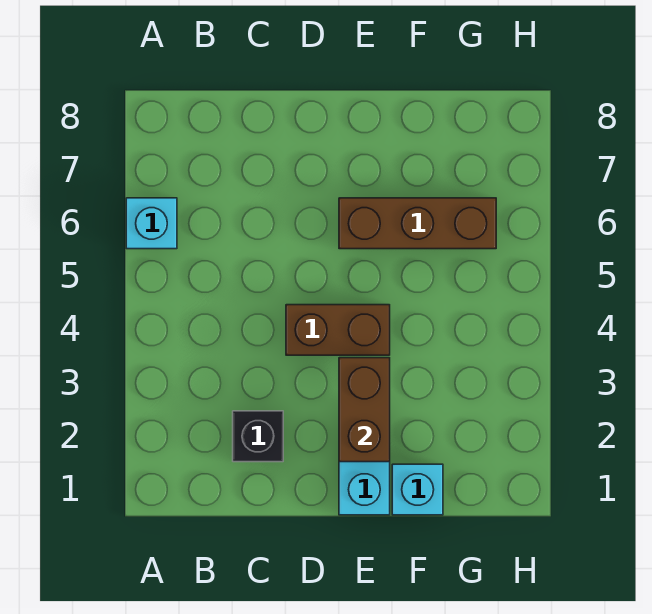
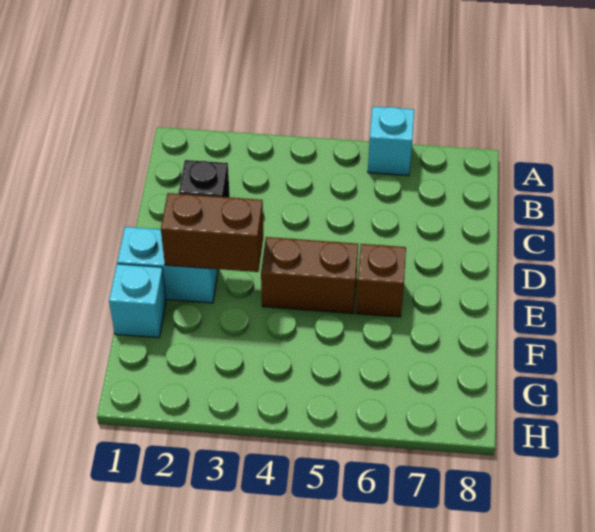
brown brick D4:E4 level 1 -> brown brick E4:E5 level 1
brown brick E6:G6 level 1 -> brown brick E6 level 1

